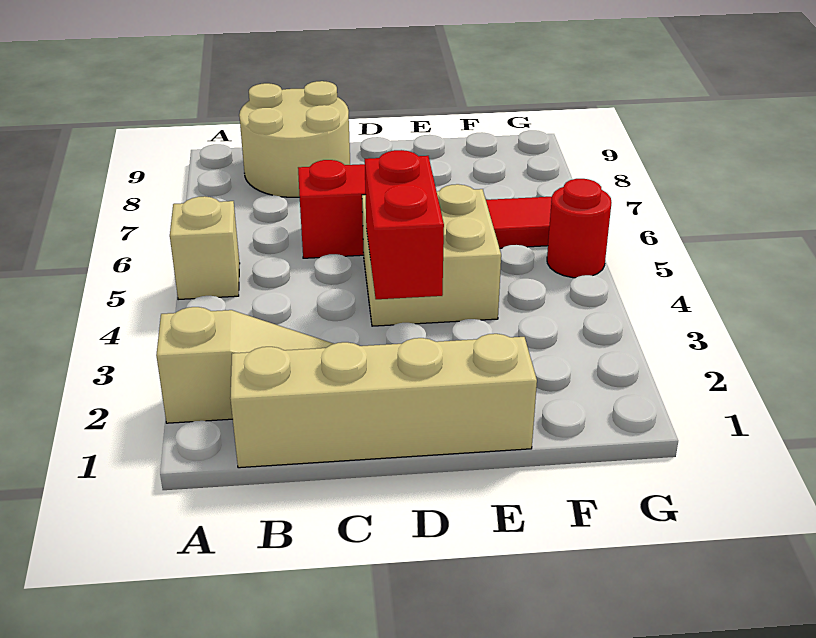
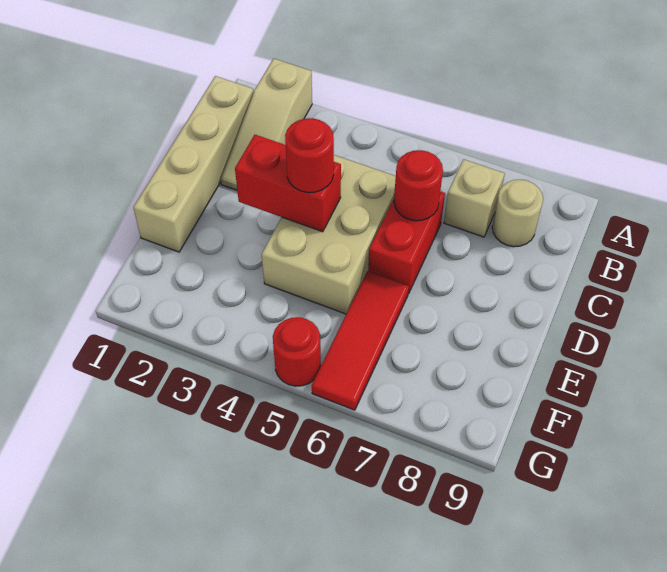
tan brick A5 level 1 -> tan brick B7 level 1
tan round brick B8:C9 level 1 -> tan round brick B8 level 1
none -> red round brick C6 level 2
tan brick D4:E5 level 1 -> tan brick C4:E5 level 1
none -> red round brick D4 level 3

